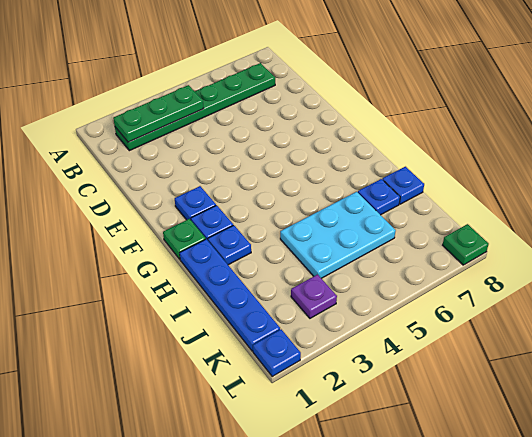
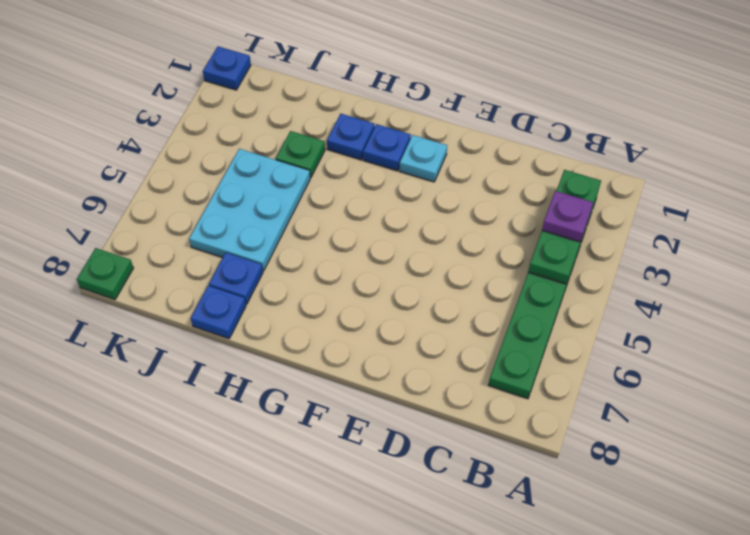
blue plate F2 level 1 -> cyan plate F2 level 1
green plate G1 level 1 -> green plate I3 level 1
blue plate H1:K1 level 1 -> none
purple plate K3 level 1 -> purple plate B3 level 3

